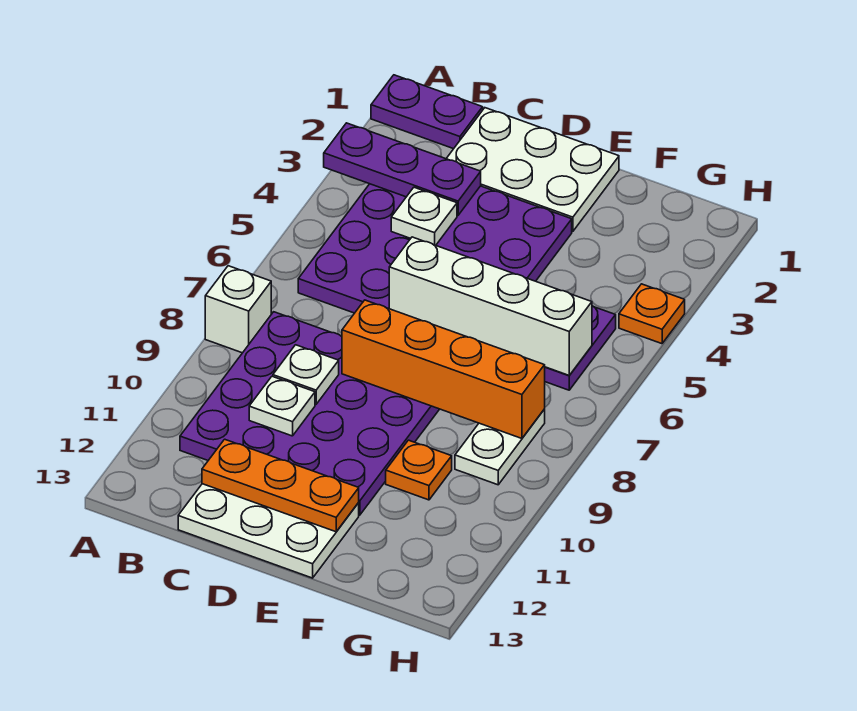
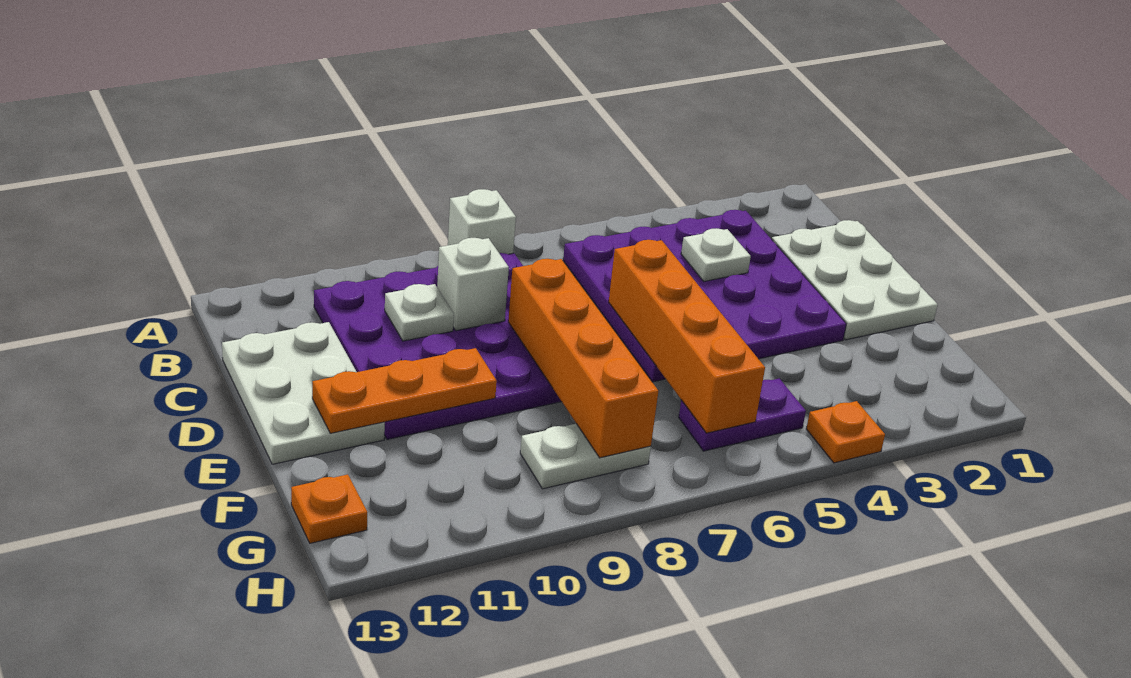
purple plate A1:B1 level 1 -> none
purple plate A3:C3 level 2 -> none
white plate C9 level 2 -> white brick C9 level 2
orange plate C12:E12 level 2 -> orange plate E10:E12 level 2
white brick D6:G6 level 2 -> orange brick D6:G6 level 2
orange plate F10 level 1 -> orange plate G13 level 1

